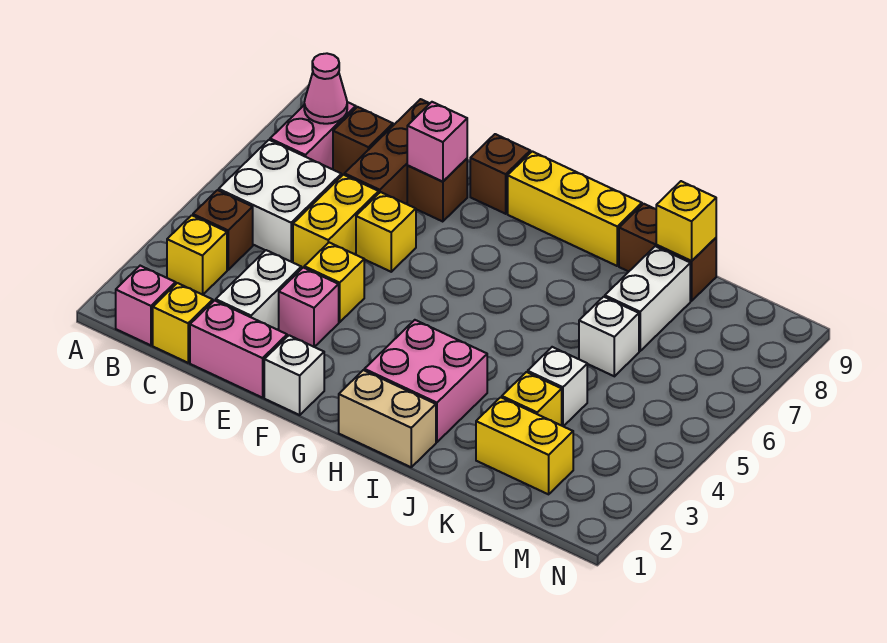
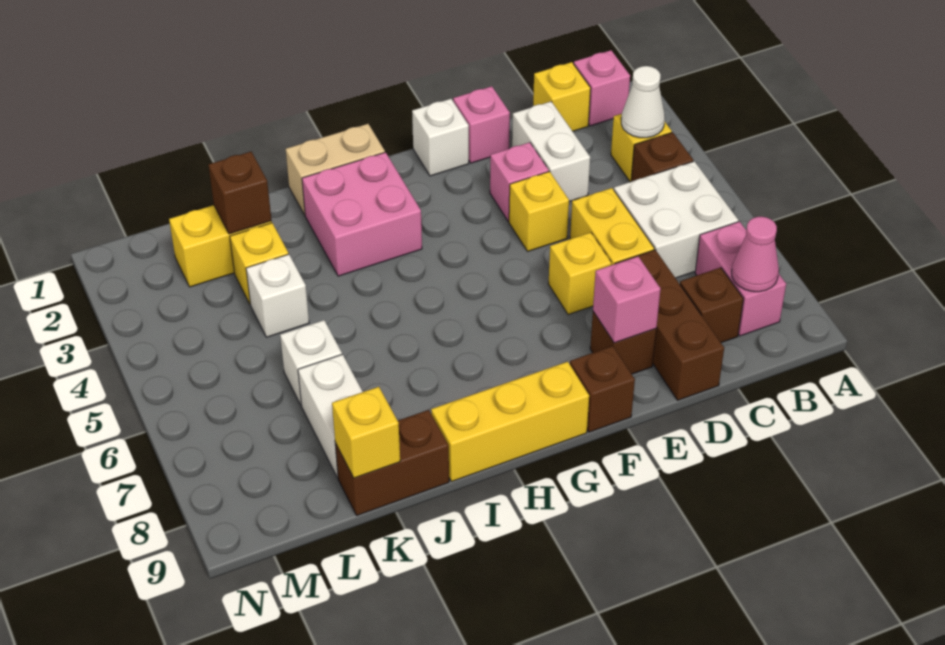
none -> white cone B3 level 2
pink brick D1:E1 level 1 -> pink brick E1 level 1
none -> brown brick K2 level 2

